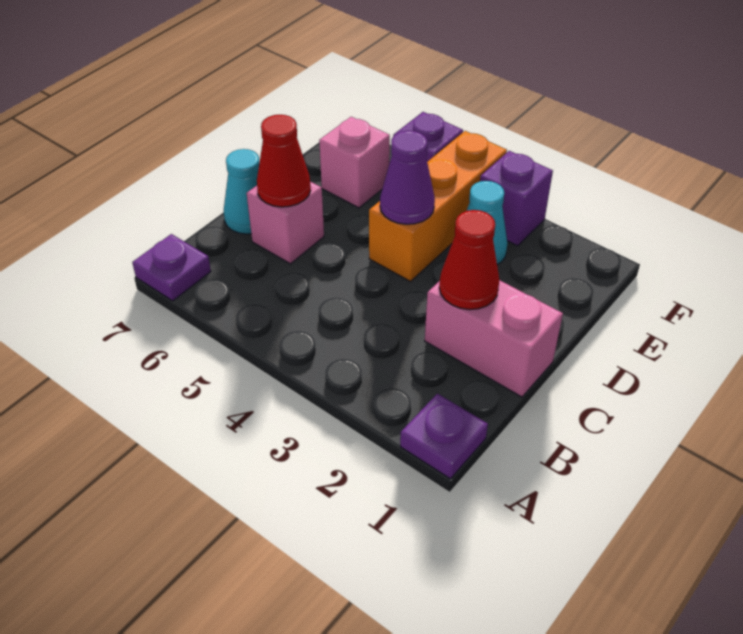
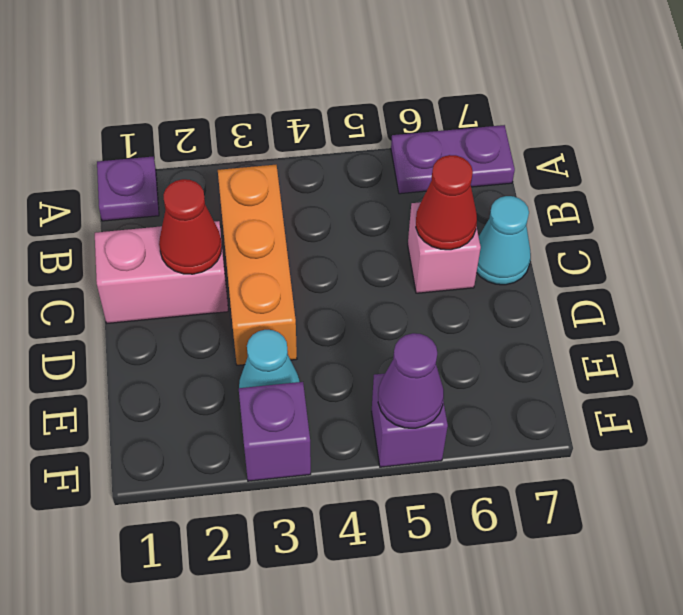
purple plate A7 level 1 -> purple plate A6:A7 level 1
orange brick D4:F4 level 1 -> orange brick B3:D3 level 1
purple cone D4 level 2 -> purple cone F5 level 2
pink brick E6 level 1 -> none

